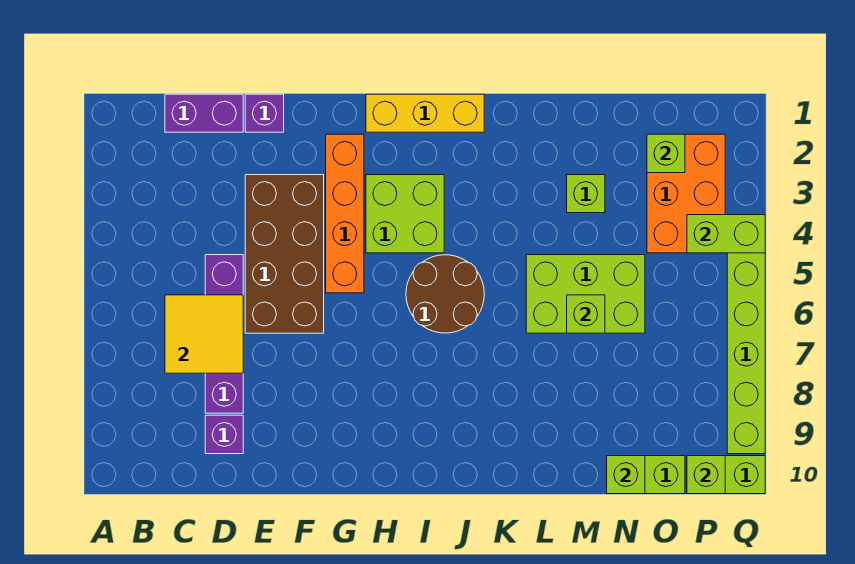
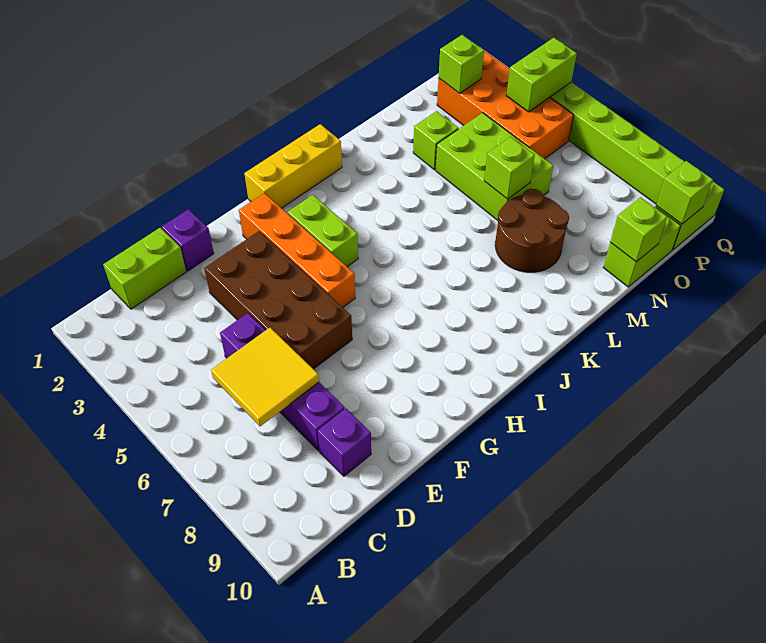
purple brick C1:D1 level 1 -> lime brick C1:D1 level 1
lime brick H3:I4 level 1 -> lime brick H3:H4 level 1
brown round brick I5:J6 level 1 -> brown round brick L7:M8 level 1
lime brick L5:N6 level 1 -> lime brick M4:N6 level 1
orange brick O2:P4 level 1 -> orange brick O2:P5 level 1

